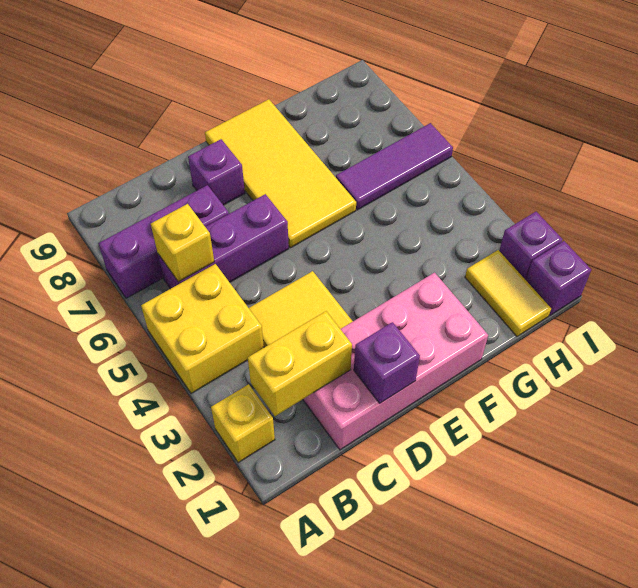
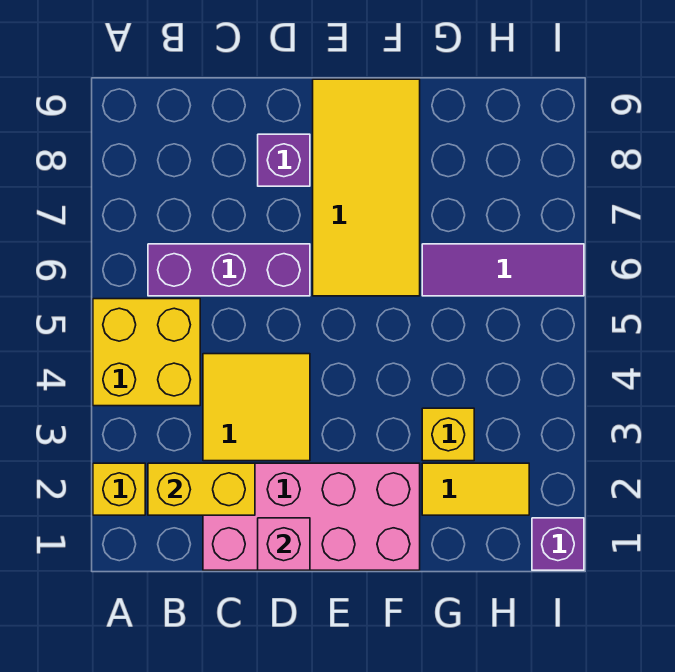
purple brick A7:C7 level 1 -> none
yellow brick B6 level 2 -> yellow brick G3 level 1
purple brick D1 level 2 -> pink brick D1 level 2
yellow tile H1:H2 level 1 -> yellow tile G2:H2 level 1
purple brick I2 level 1 -> none

